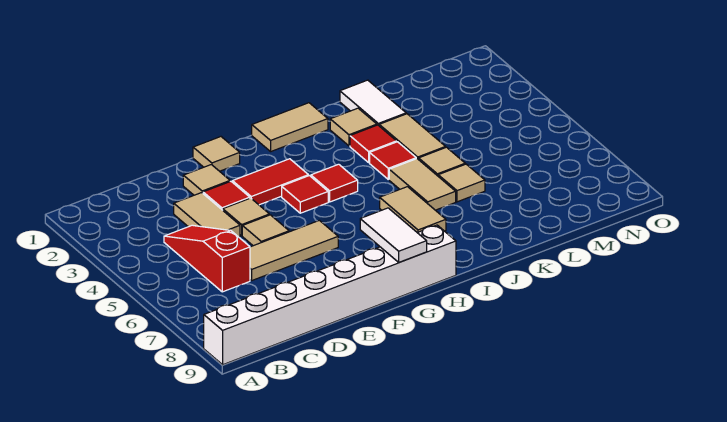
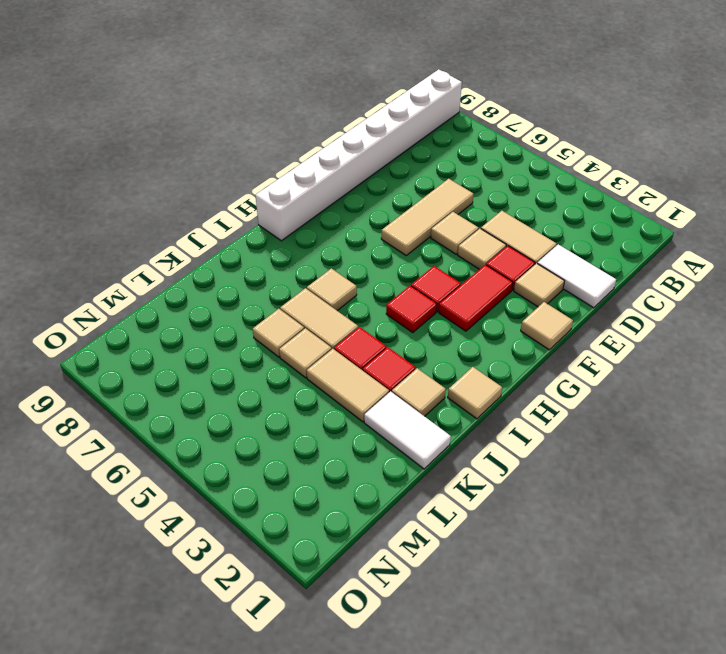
red slope C4:C6 level 1 top 6 -> none
white tile G8:G9 level 2 -> white tile D1:D2 level 1
tan tile H1:I1 level 1 -> tan tile I1 level 1
tan tile I6:I7 level 1 -> tan tile I6 level 1

